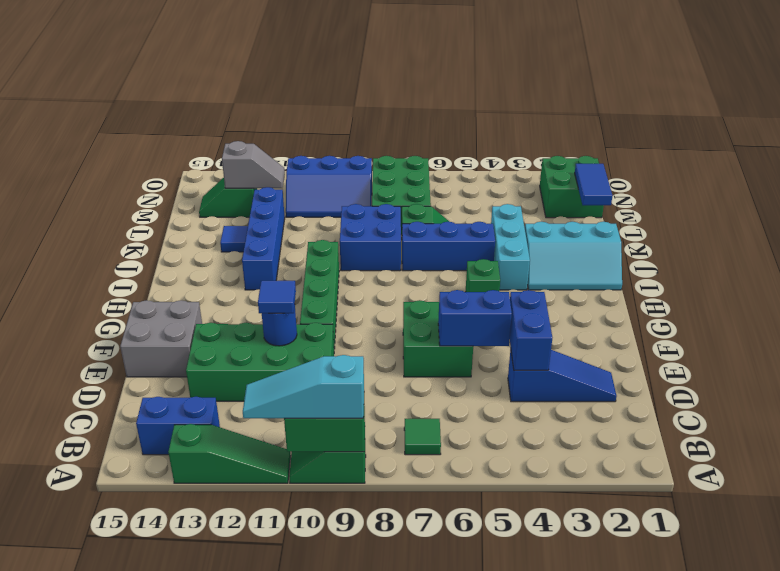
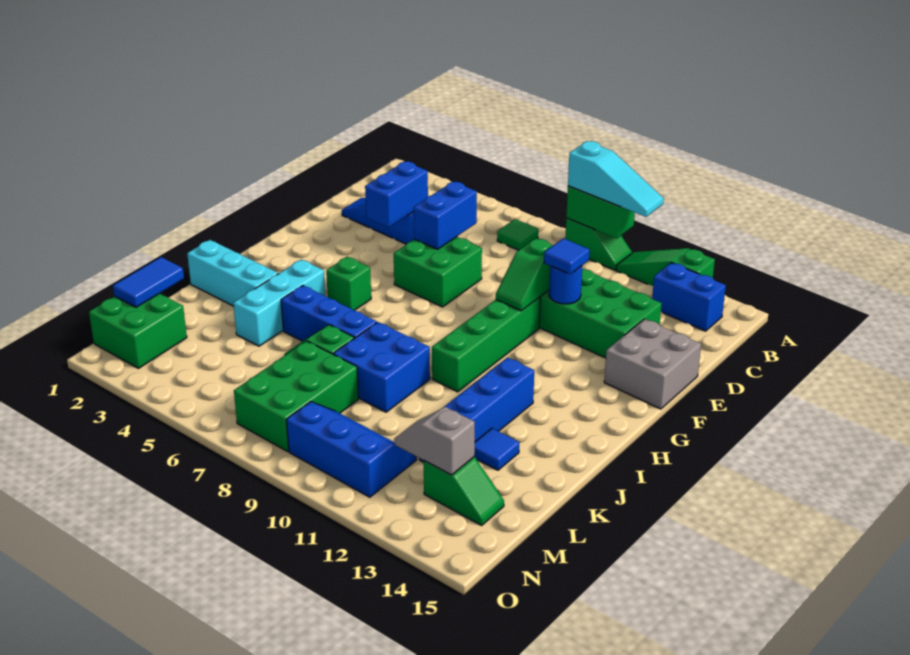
blue brick E5:E6 level 2 -> blue brick D6:E6 level 2
none -> green slope E10:F10 level 2 top E

